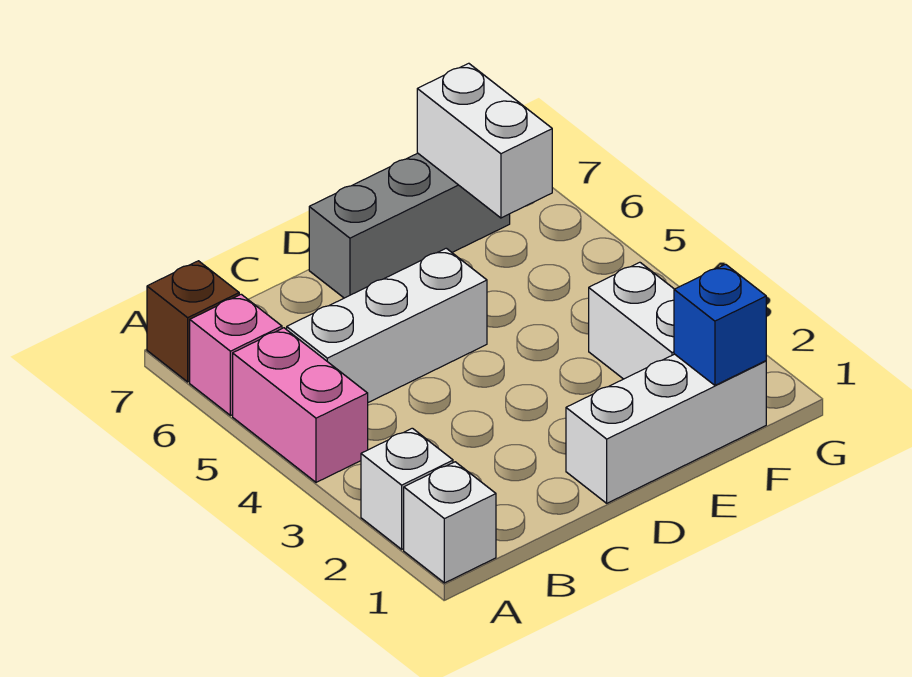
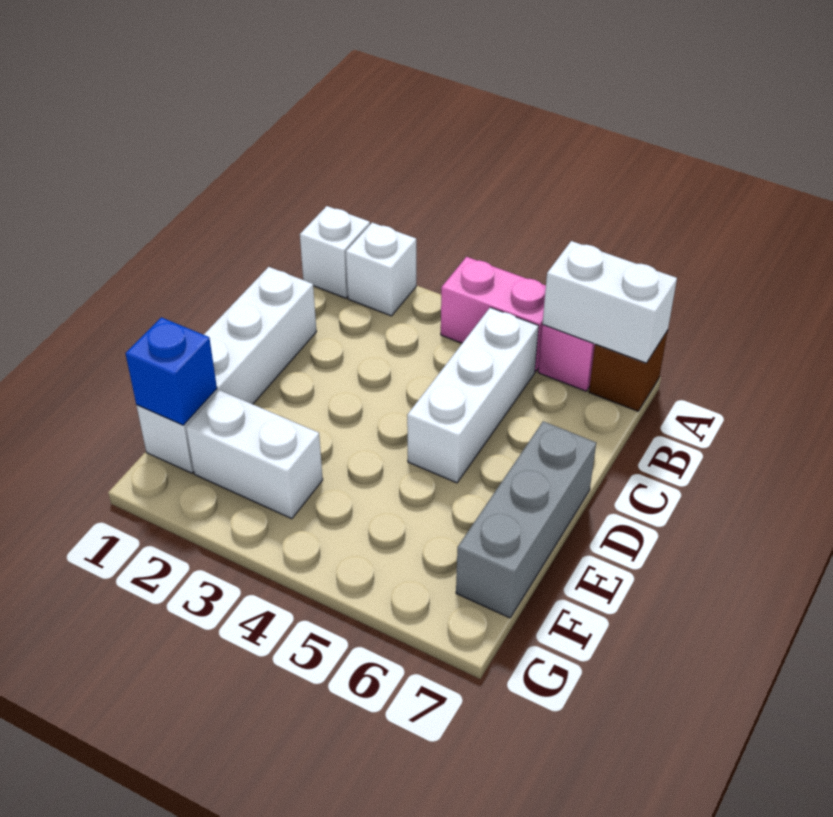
white brick D1:F1 level 1 -> white brick C1:F1 level 1
white brick F6:F7 level 2 -> white brick A6:A7 level 2

